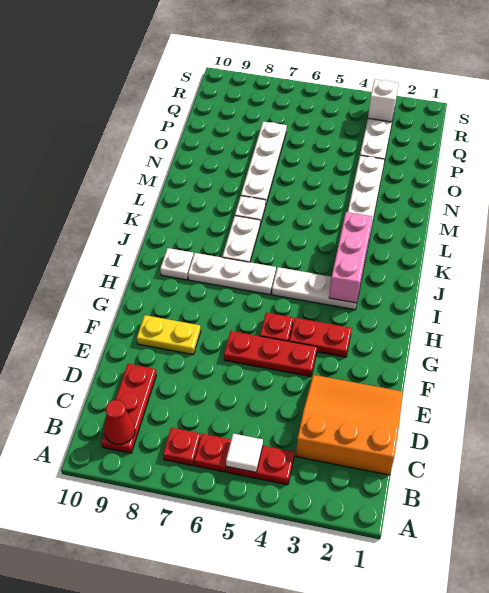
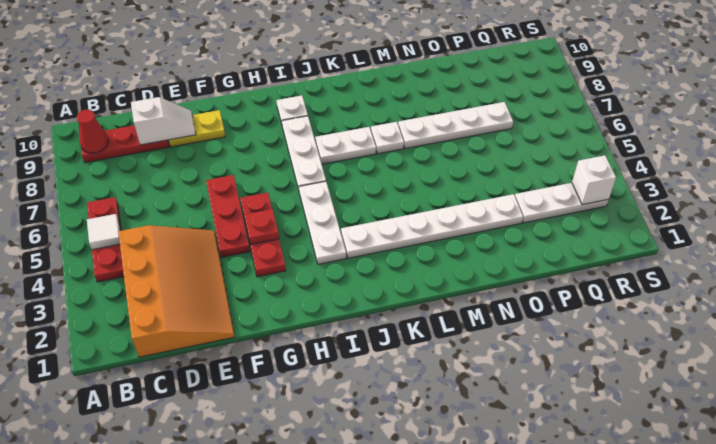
red plate B7 level 1 -> red plate G4 level 2
orange slope C1:E3 level 1 top C -> orange slope C1:E4 level 1 top C
none -> white slope D9:E9 level 2 top D
yellow plate F8:F9 level 1 -> yellow plate E9:F9 level 1
pink brick I3:K3 level 2 -> none

